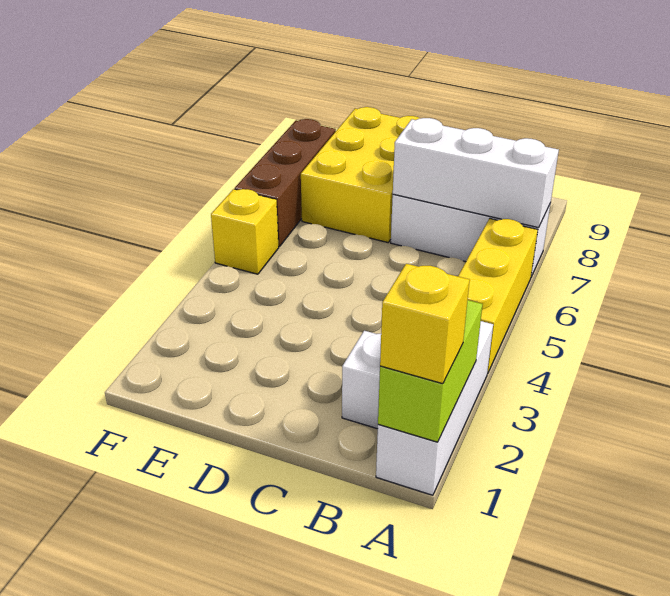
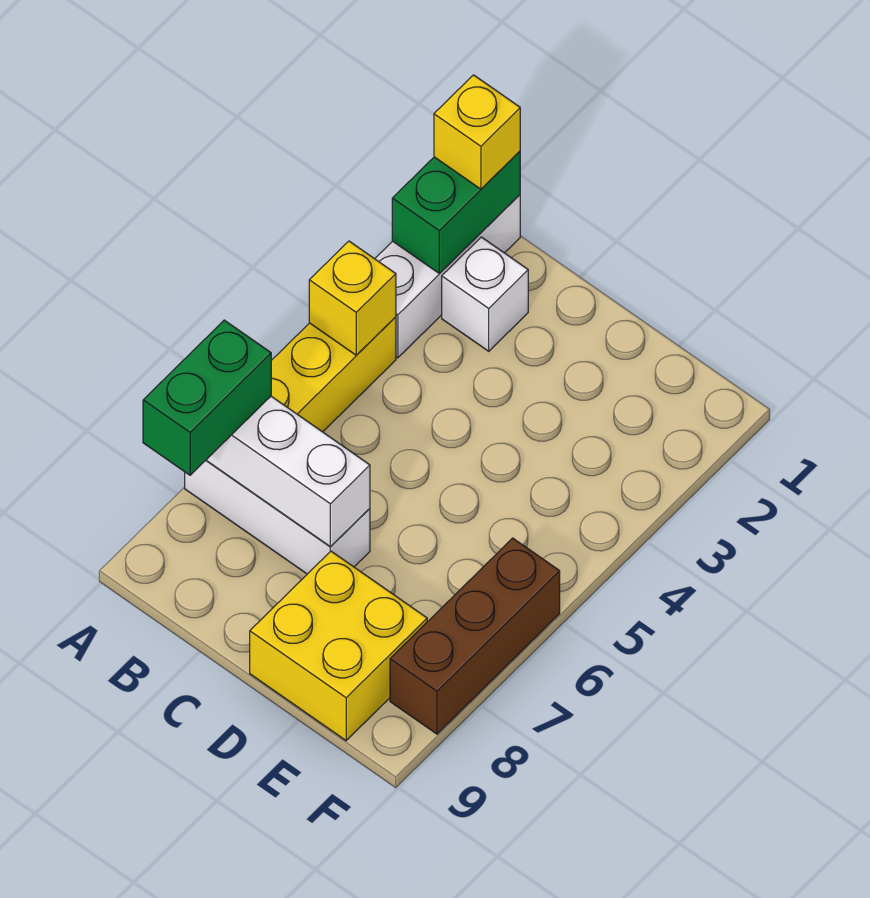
lime brick A1:A2 level 2 -> green brick A1:A2 level 2
none -> green brick A7:A8 level 3
yellow brick D7:E9 level 1 -> yellow brick D8:E9 level 1
yellow brick F5 level 1 -> yellow brick A4 level 2

